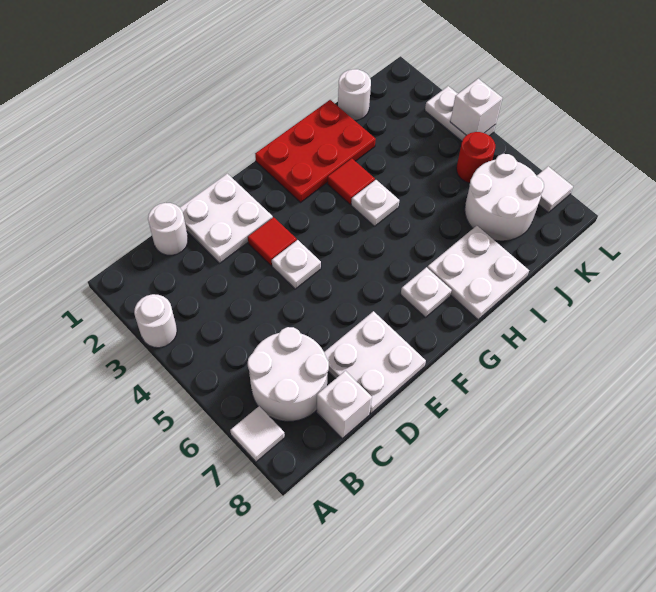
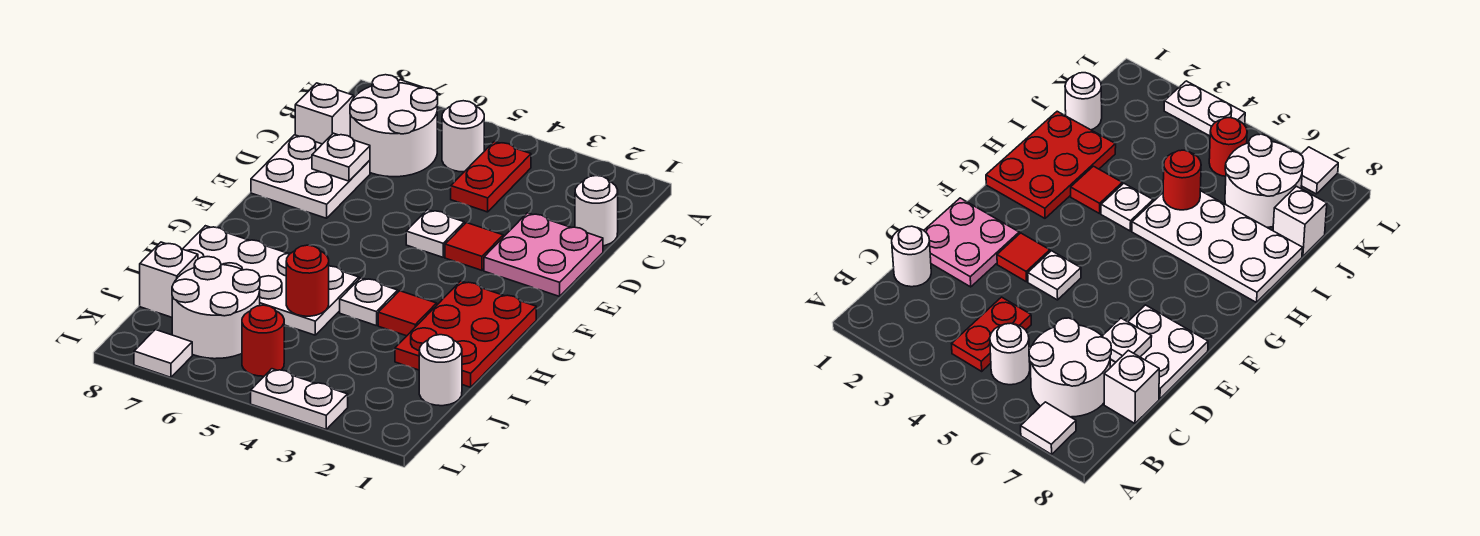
white round brick A3 level 1 -> white round brick B5 level 1
none -> red plate B4:C4 level 1
white plate D1:E2 level 1 -> pink plate D1:E2 level 1
white plate G7 level 1 -> white plate D7 level 2
white plate H7:I8 level 1 -> white plate H5:I8 level 1
none -> red round brick I5 level 2
white brick L4 level 2 -> white brick J8 level 1

